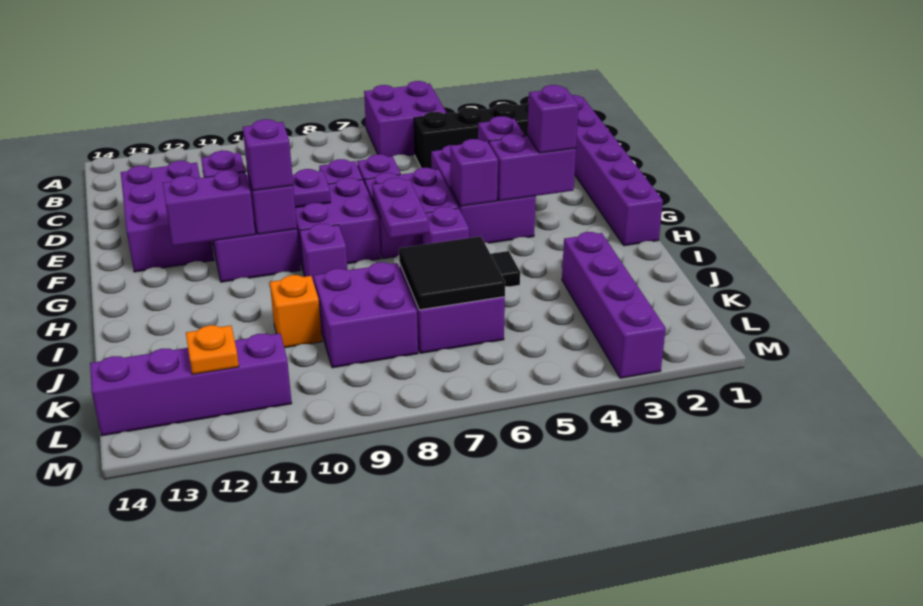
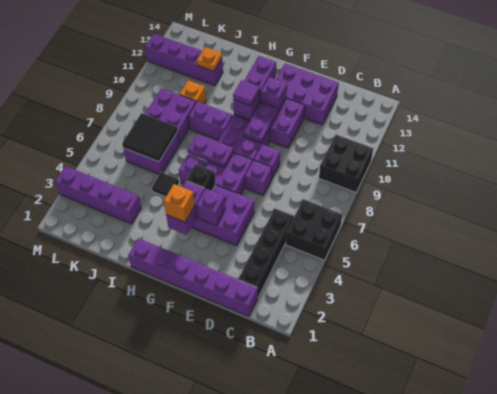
purple brick A5:B6 level 1 -> black brick A5:B6 level 1
none -> black brick A9:B10 level 1
purple brick G3 level 3 -> orange brick G3 level 3
purple brick G5 level 2 -> black brick G5 level 2
purple brick G10 level 3 -> purple tile G10 level 3
purple brick H9 level 1 -> purple brick H9:I9 level 1
purple brick L11:L14 level 1 -> purple brick J12:M12 level 1
orange plate L12 level 2 -> orange plate J12 level 2

